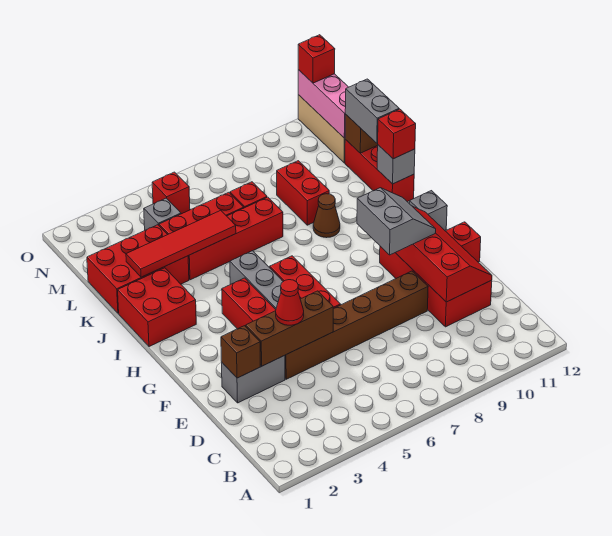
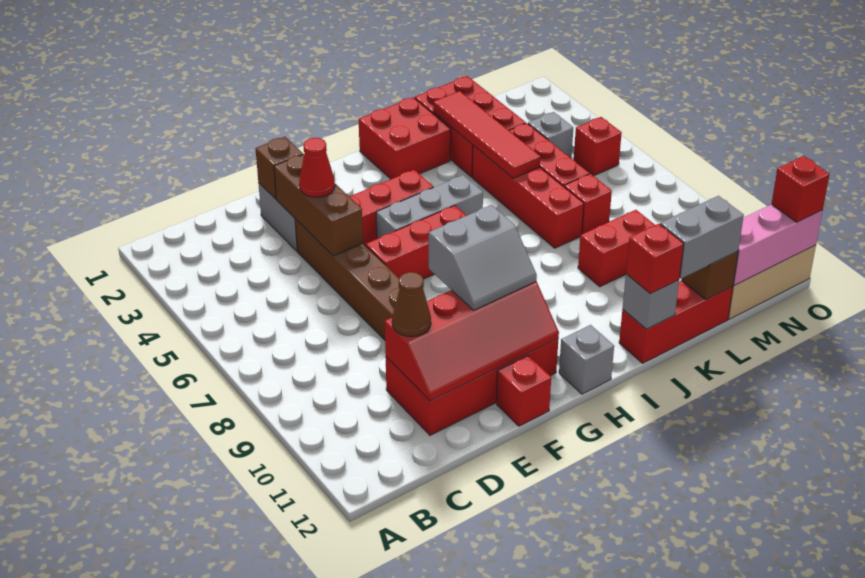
brown cone J9 level 1 -> brown cone D10 level 3

